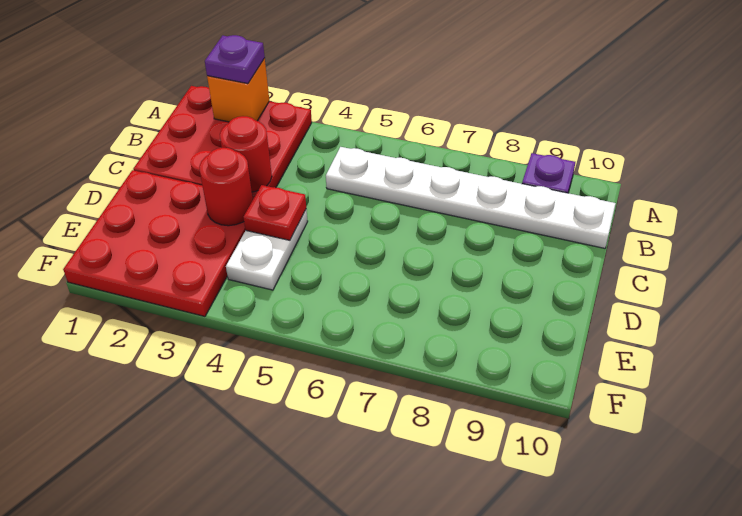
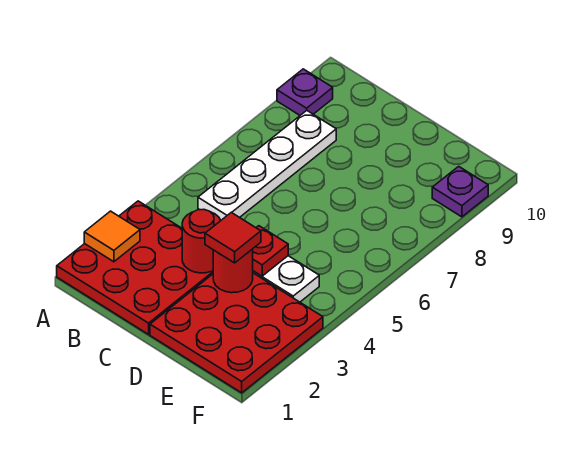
orange brick A2 level 2 -> orange tile A2 level 2
purple plate A2 level 3 -> purple plate F9 level 1
white plate B5:B10 level 1 -> white plate B5:B8 level 1
none -> red tile D3 level 3

